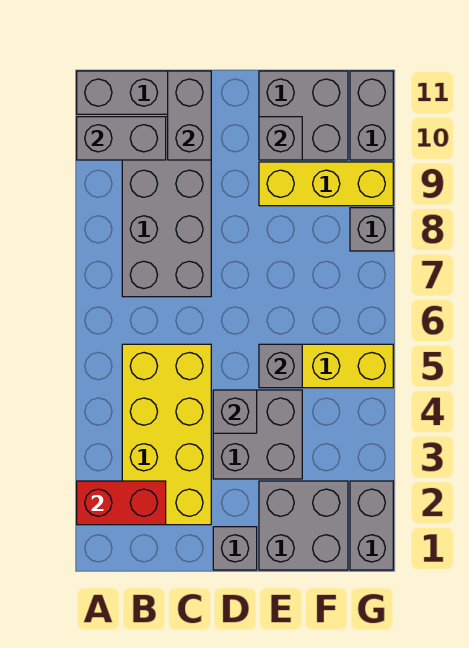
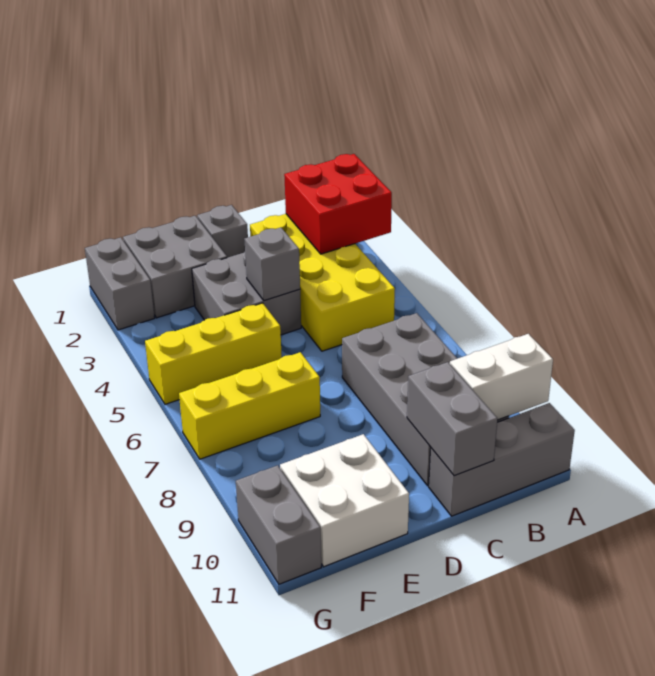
red brick A2:B2 level 2 -> red brick A2:B3 level 2
grey brick A10:B10 level 2 -> white brick A10:B10 level 2
grey brick E5 level 2 -> none
yellow brick E9:G9 level 1 -> yellow brick E7:G7 level 1
grey brick E10:F11 level 1 -> white brick E10:F11 level 1
grey brick E10 level 2 -> none
grey brick G8 level 1 -> none

